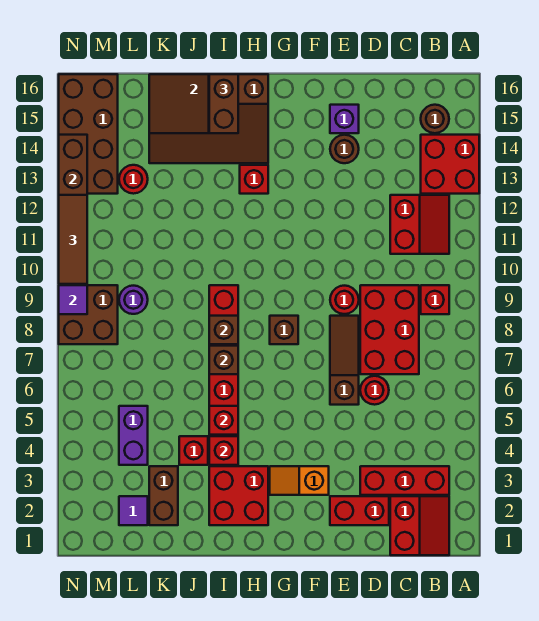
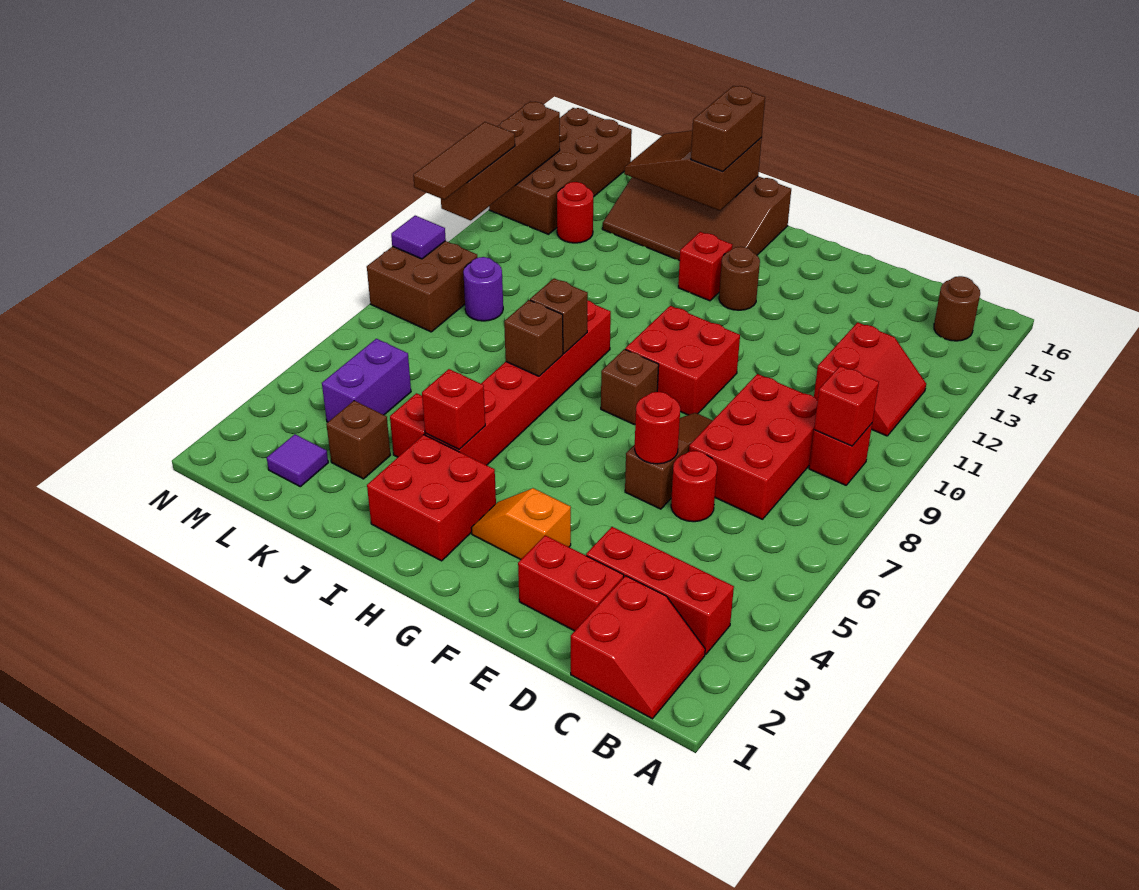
red brick A13:B14 level 1 -> red brick F9:G10 level 1
red round brick E9 level 1 -> red round brick E6 level 2
brown round brick E14 level 1 -> brown round brick G13 level 1
purple brick E15 level 1 -> none
red brick I5 level 2 -> red brick B9 level 2
brown brick K2:K3 level 1 -> brown brick K3 level 1

